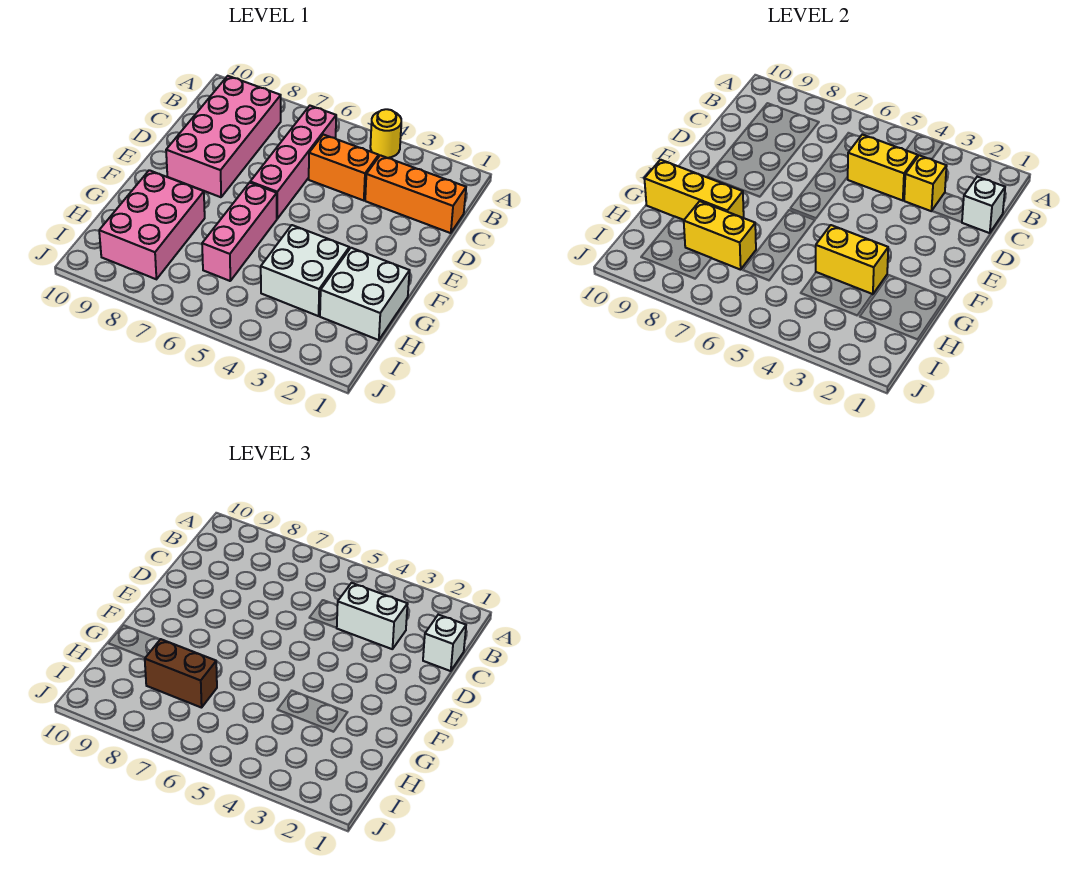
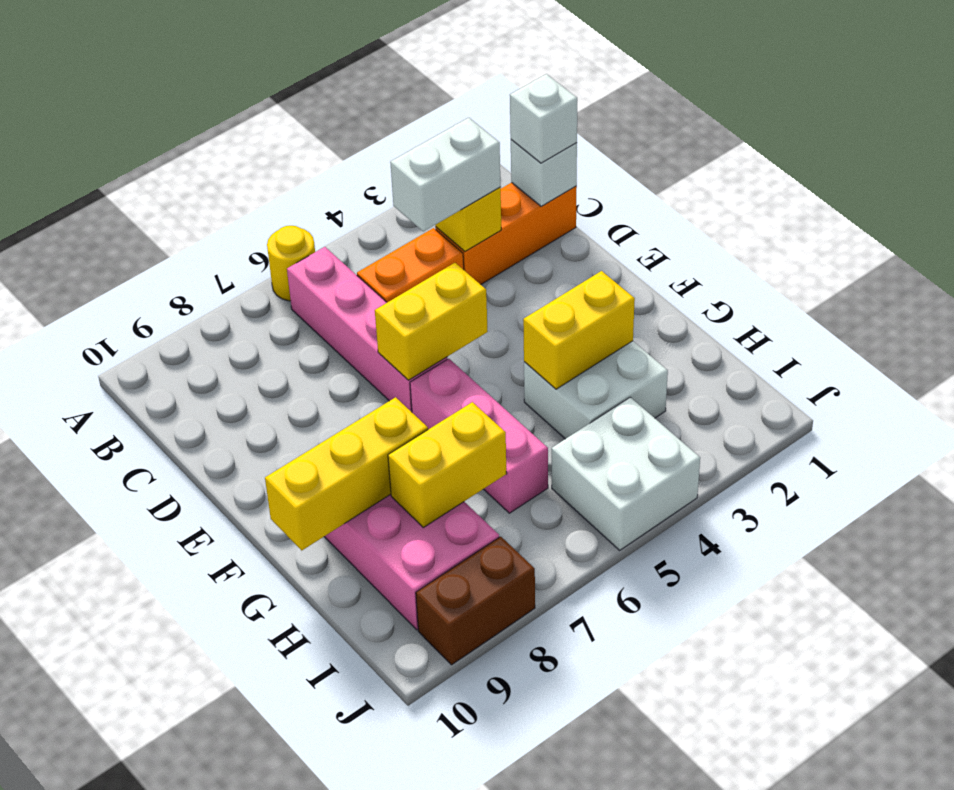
yellow round brick A4 level 1 -> yellow round brick A6 level 1
pink brick B8:E9 level 1 -> none
yellow brick C4:C5 level 2 -> yellow brick E5:E6 level 2
white brick G1:H2 level 1 -> white brick I4:J5 level 1
brown brick H7:H8 level 3 -> brown brick J8:J9 level 1

